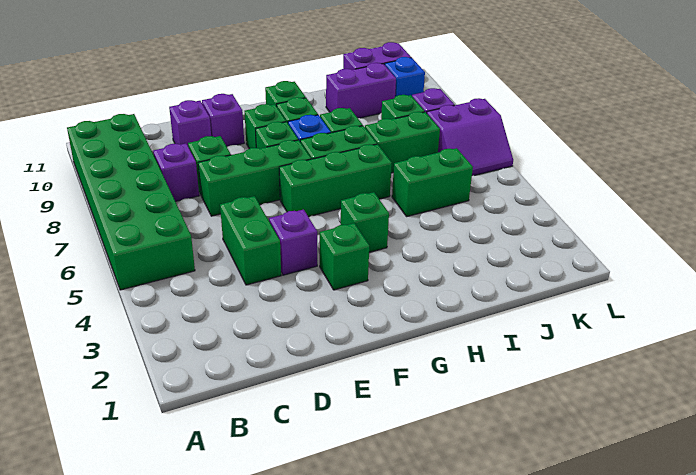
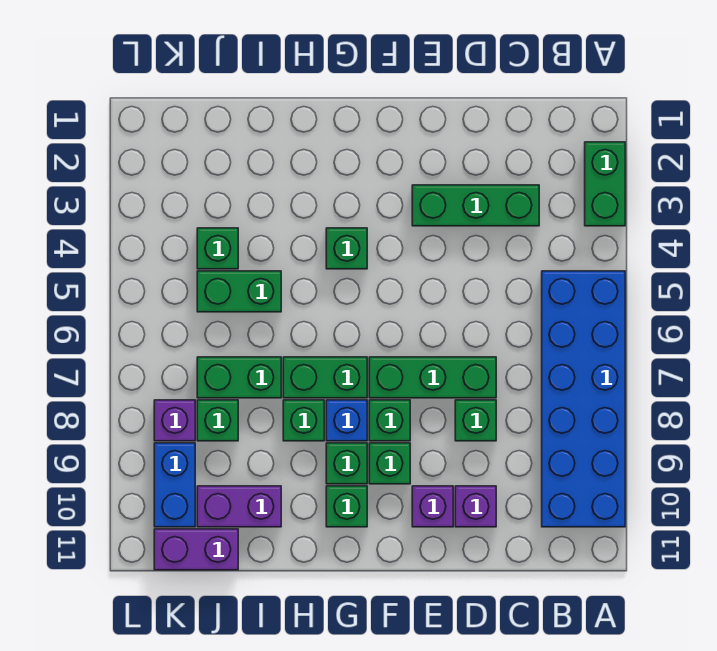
green brick A5:B10 level 1 -> blue brick A5:B10 level 1
purple brick C8 level 1 -> none
green brick D4:D5 level 1 -> green brick A2:A3 level 1
purple brick E4 level 1 -> none
green brick F3 level 1 -> green brick J4 level 1
green brick F6:H6 level 1 -> green brick C3:E3 level 1
purple slope K6:L7 level 1 top 7 -> none
blue brick K10 level 1 -> blue brick K9:K10 level 1

